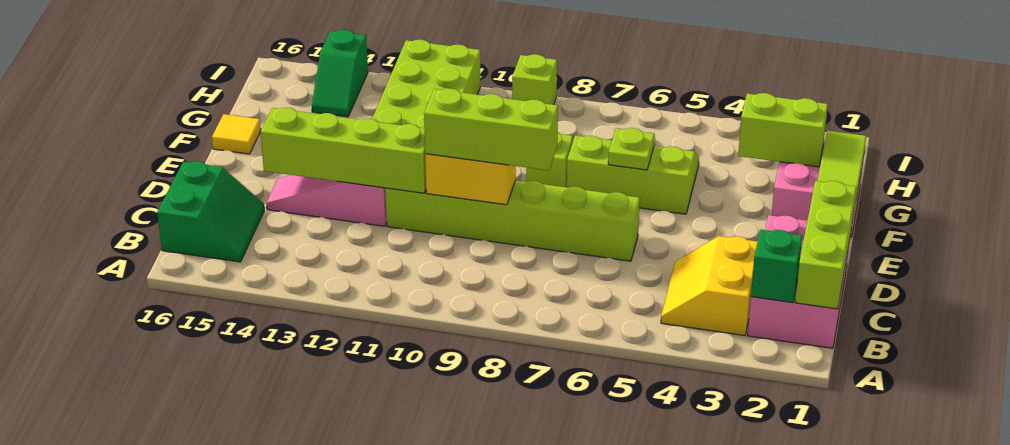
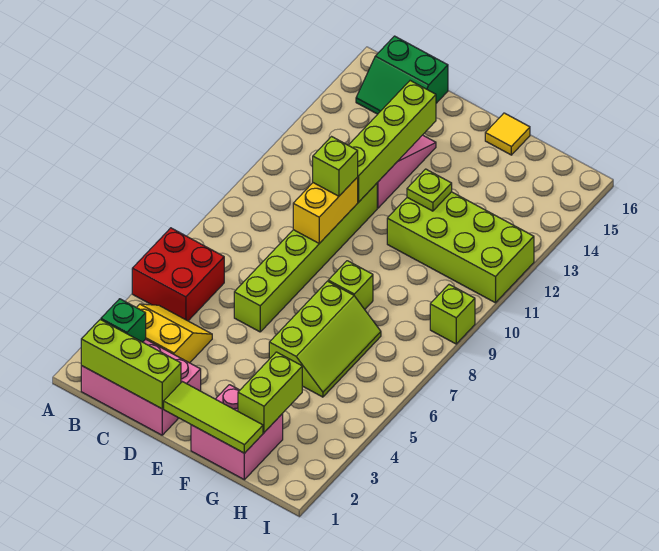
none -> red brick A5:B6 level 1
lime brick D8:D10 level 3 -> lime brick D10 level 3
lime plate F6 level 2 -> lime plate F12 level 2
green slope H14:I14 level 1 top I -> none

